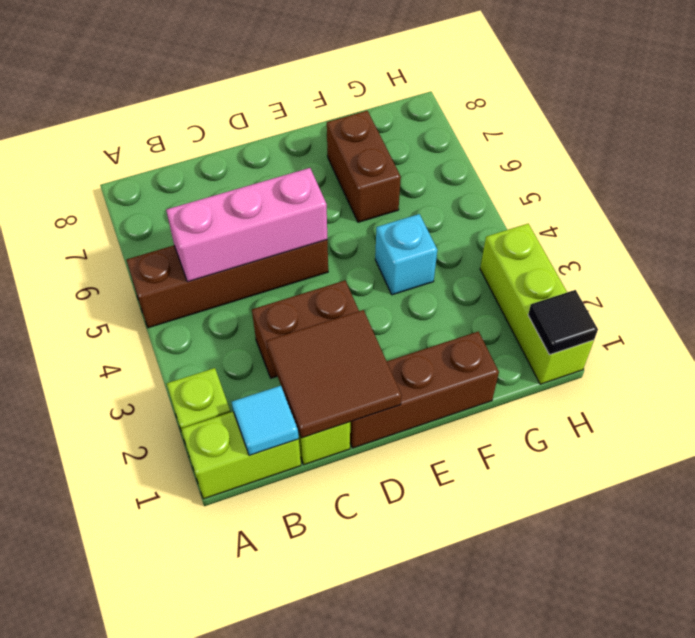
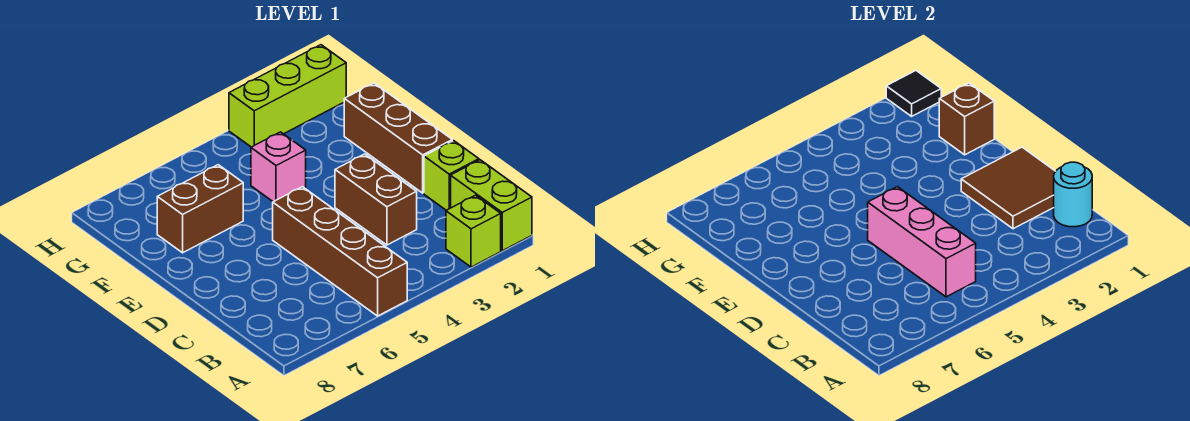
cyan tile B1 level 2 -> cyan round brick B1 level 2
none -> brown brick F1 level 2
cyan brick F4 level 1 -> pink brick F4 level 1

